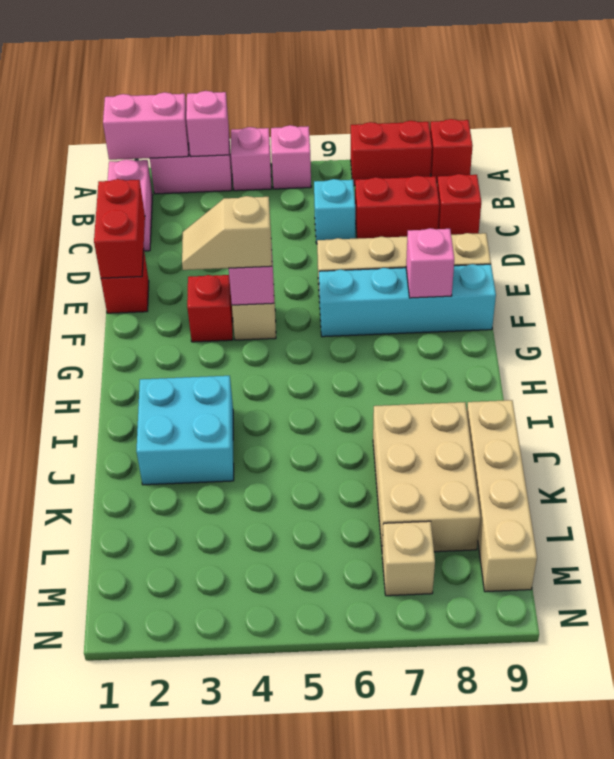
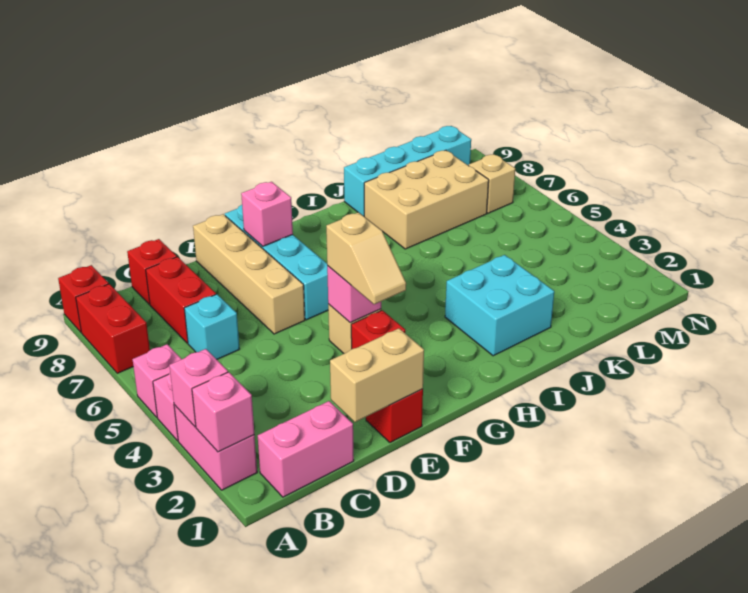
pink brick A1:A2 level 2 -> pink brick A2 level 2
red brick D1:E1 level 2 -> tan brick D1:E1 level 2
tan brick J9:M9 level 1 -> cyan brick J9:M9 level 1

